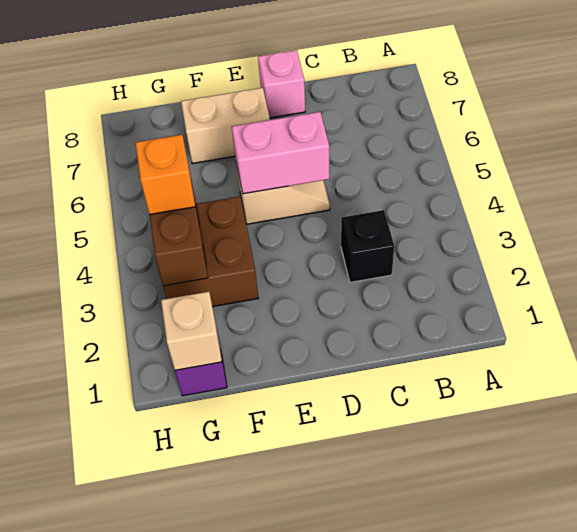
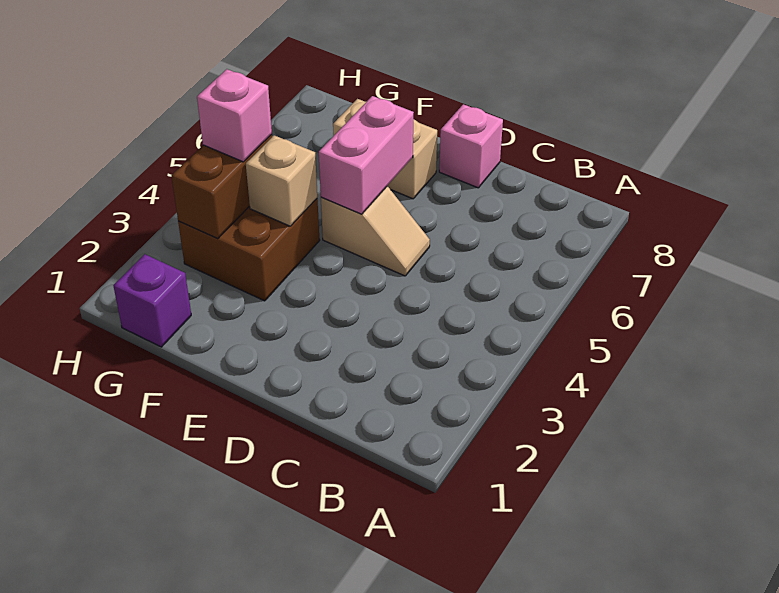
black brick C3 level 1 -> none
pink brick D5:E5 level 2 -> pink brick E5:E6 level 2
tan brick G1 level 2 -> tan brick F4 level 2
orange brick G4 level 3 -> pink brick G4 level 3

